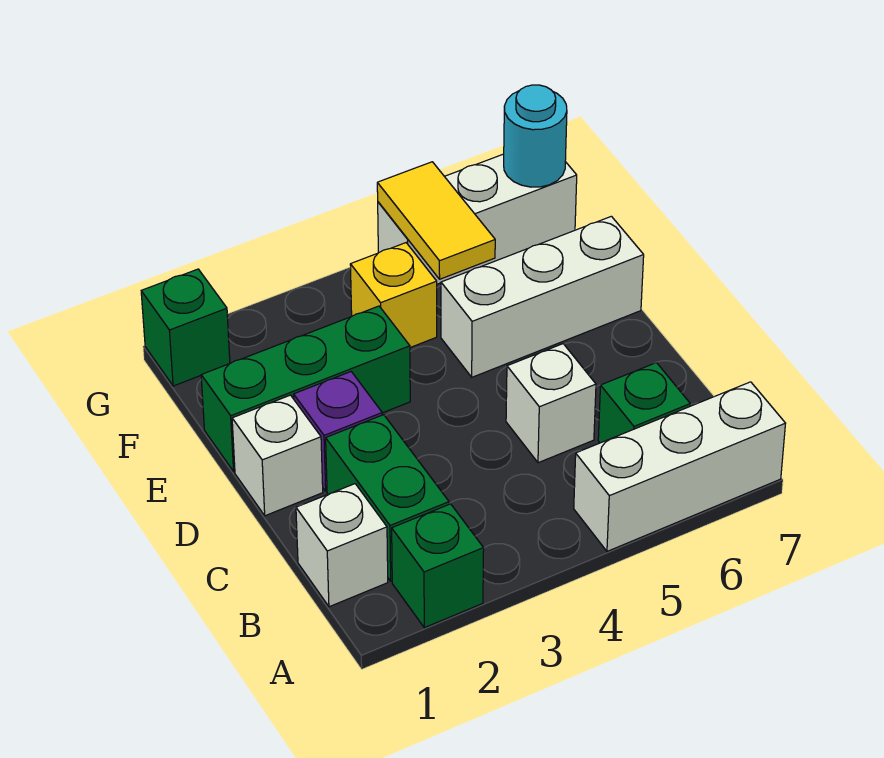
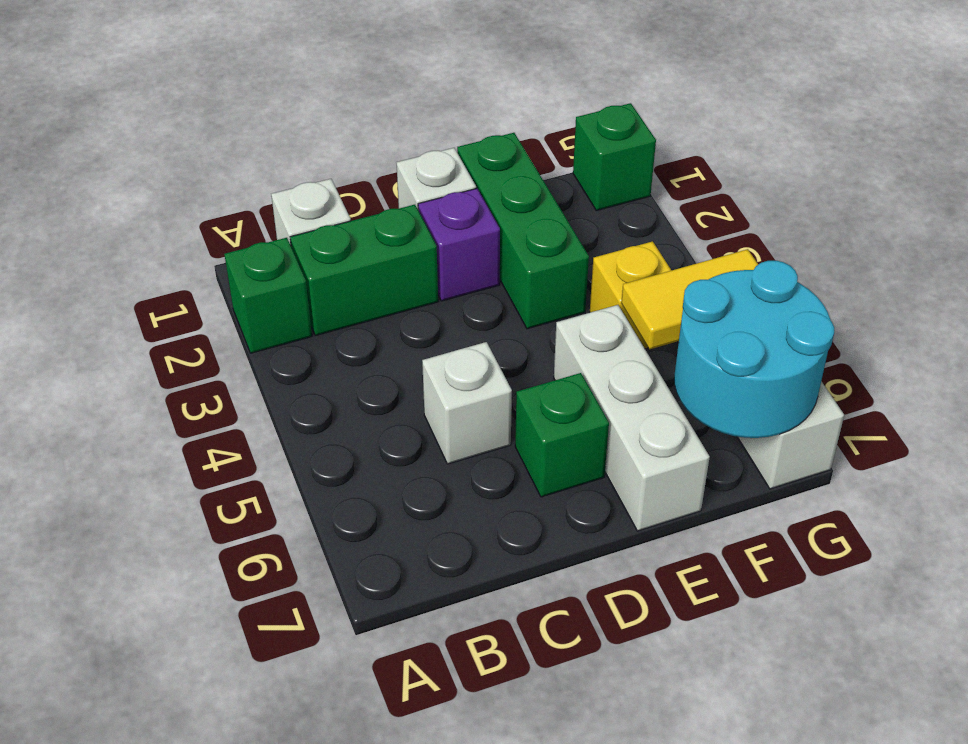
white brick A5:A7 level 1 -> none
green brick B6 level 1 -> green brick D6 level 1
cyan round brick G7 level 2 -> cyan round brick F6:G7 level 2

